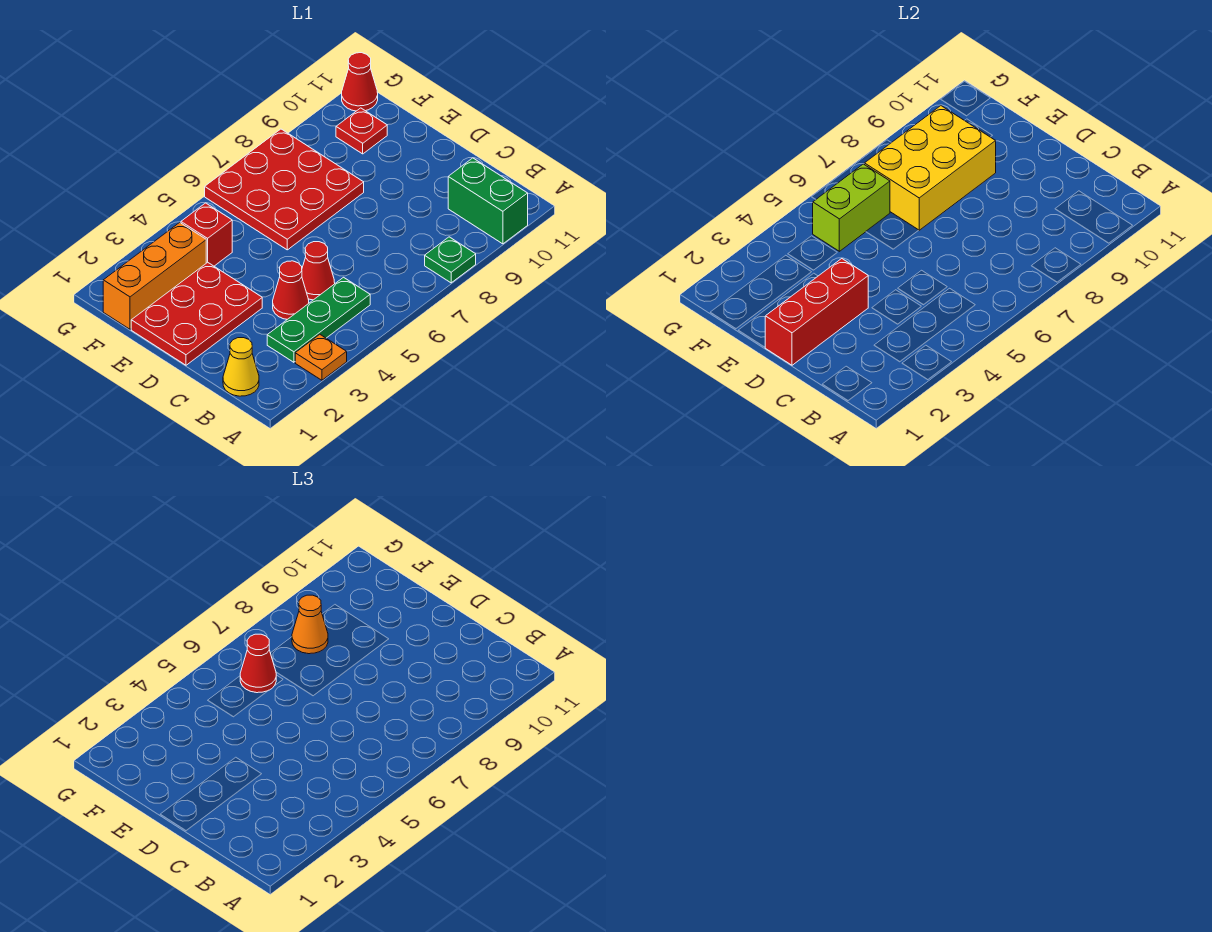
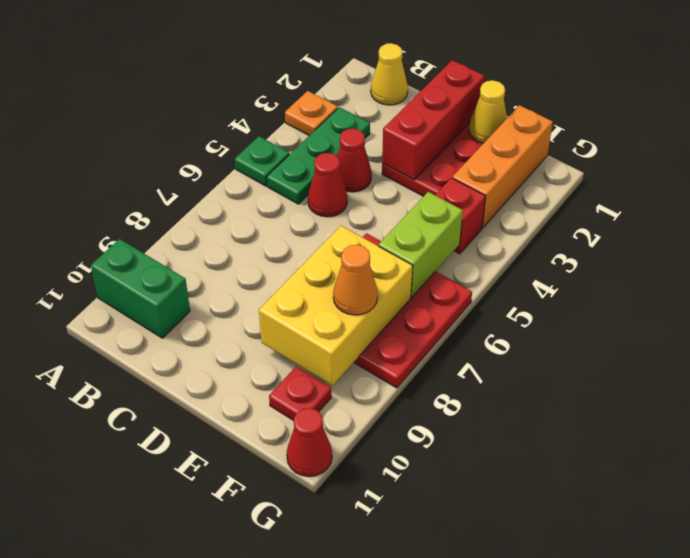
green plate A8 level 1 -> green plate A5 level 1
none -> yellow cone E1 level 2
red cone F6 level 3 -> none

